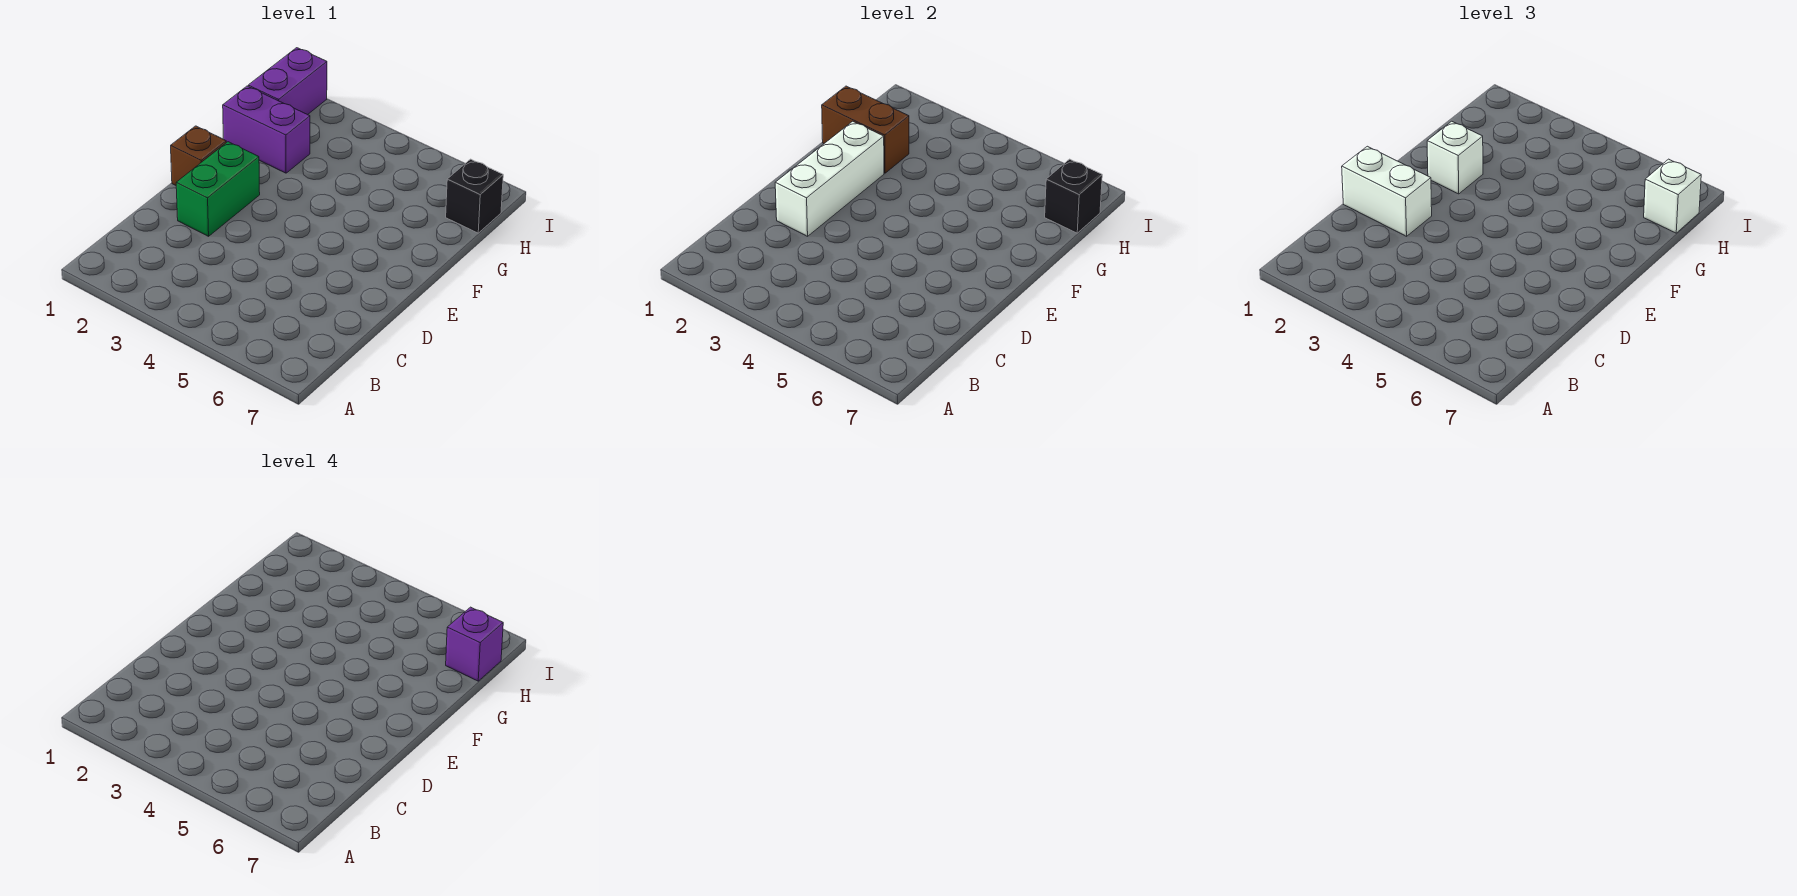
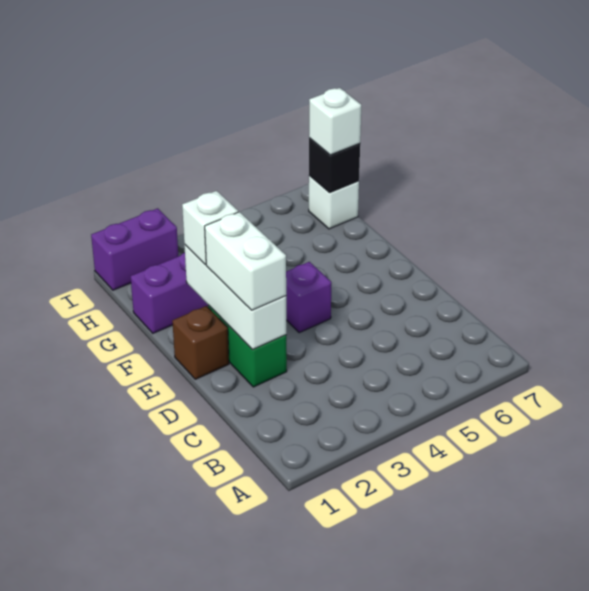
white brick D1:D2 level 3 -> white brick D2:E2 level 3
brown brick G1:G2 level 2 -> none
purple brick H1:I1 level 1 -> purple brick I1:I2 level 1
black brick H7 level 1 -> white brick H7 level 1
purple brick H7 level 4 -> purple brick E4 level 1

